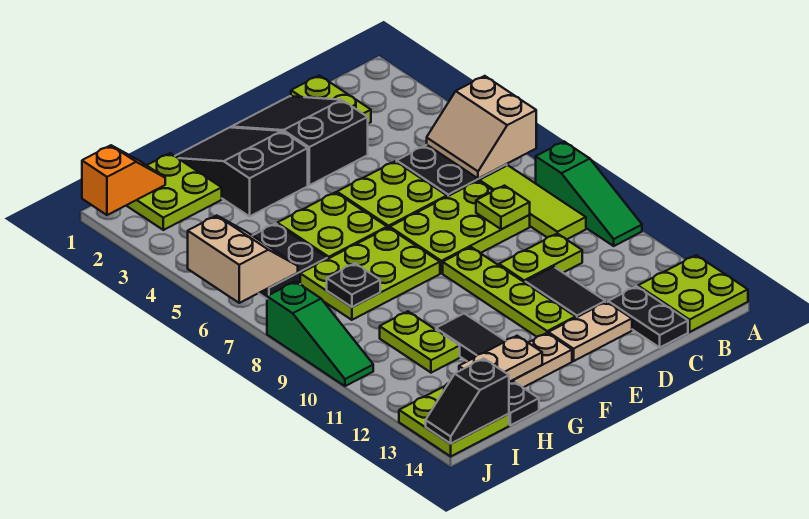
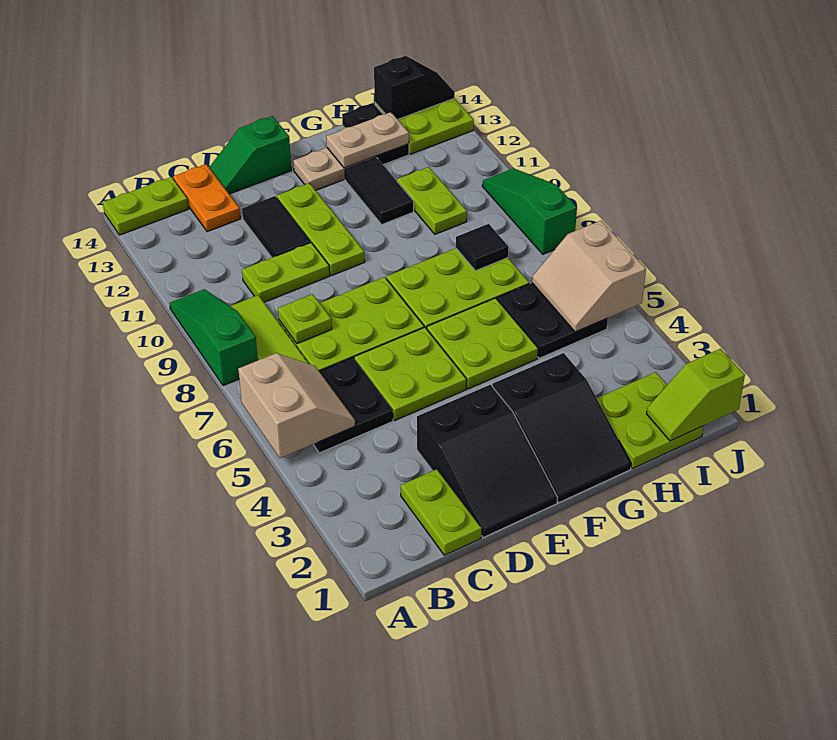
lime plate A13:B14 level 1 -> lime plate A14:B14 level 1
black plate C13:C14 level 1 -> orange plate C13:C14 level 1
tan plate D13:E13 level 1 -> none
none -> green slope D14:E14 level 1 top E
lime plate E9:E12 level 1 -> lime plate E10:E12 level 1
black plate H8 level 2 -> black tile H8 level 2
orange slope I1:J1 level 2 top J -> lime slope I1:J1 level 2 top J

